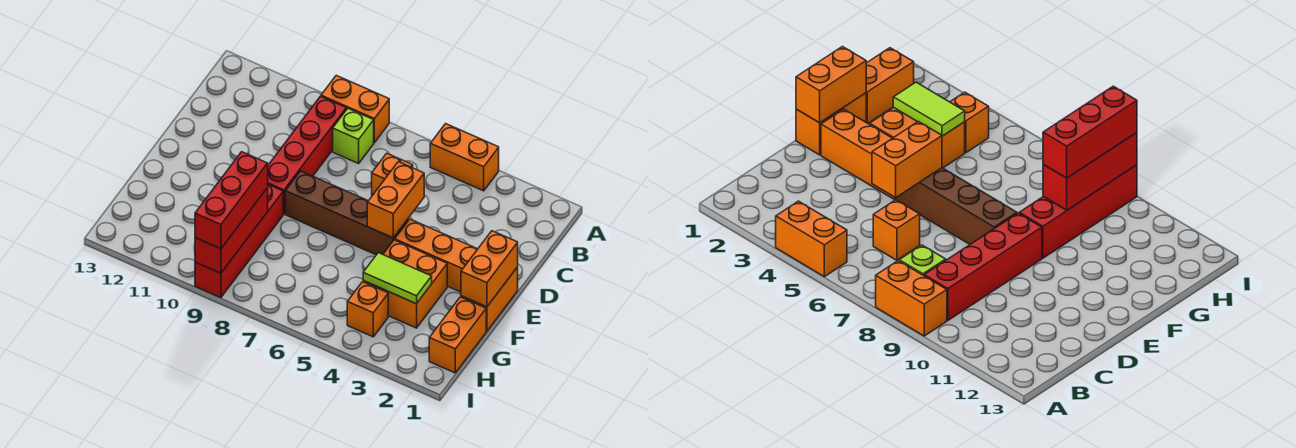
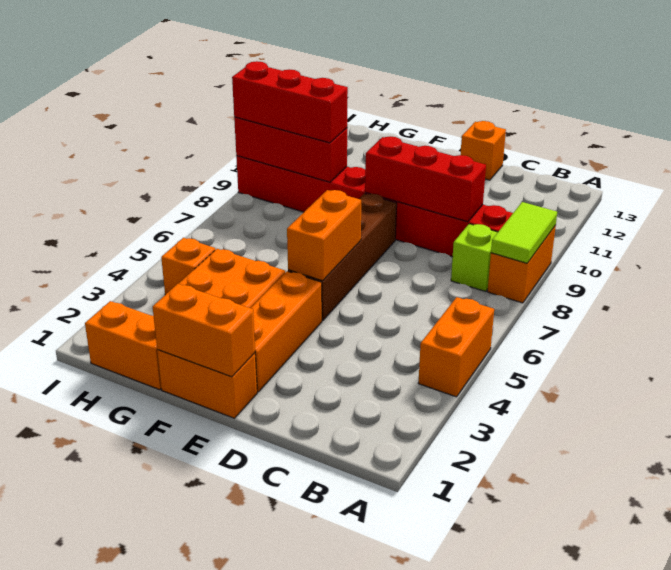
orange brick C6 level 1 -> orange brick D13 level 1
none -> red brick C9:E9 level 2
orange brick D5:E5 level 2 -> orange brick E5:E6 level 2
lime tile G3:G4 level 2 -> lime tile A8:A9 level 2

